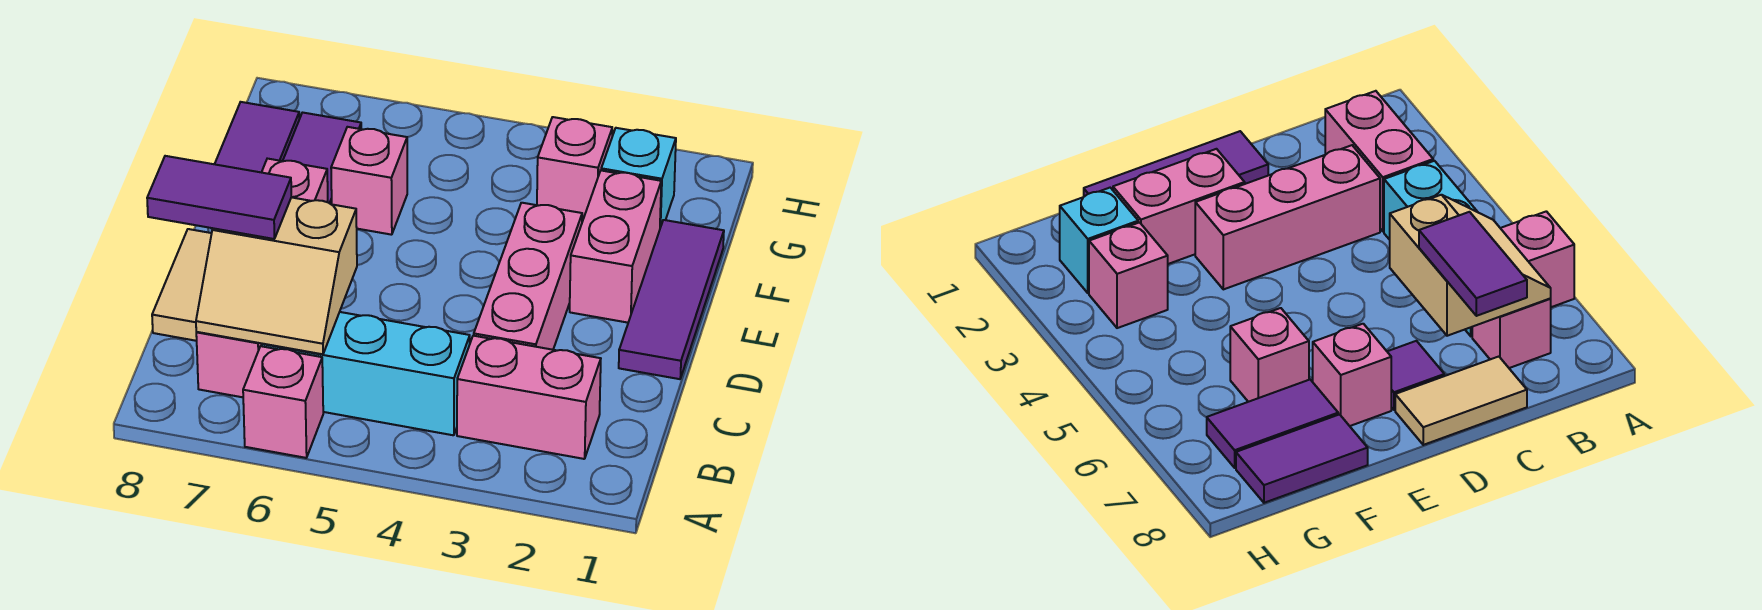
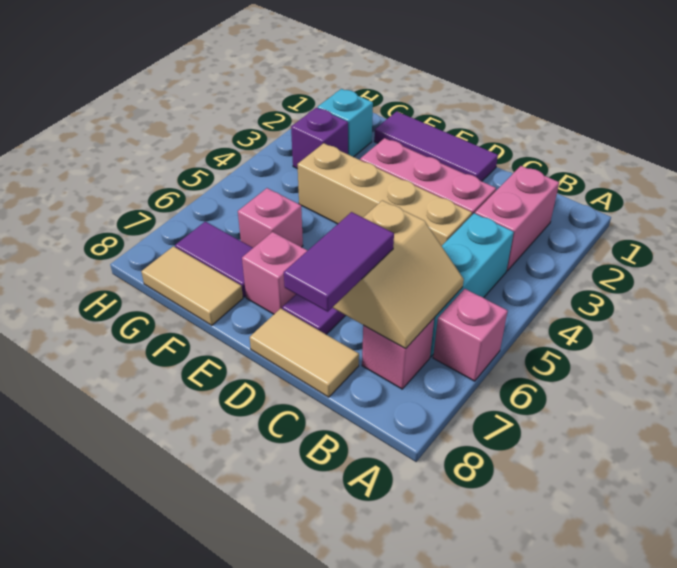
none -> tan brick C4:F4 level 1
pink brick E2:F2 level 1 -> none
purple tile F8:G8 level 1 -> tan tile F8:G8 level 1
pink brick G3 level 1 -> purple brick G3 level 1

